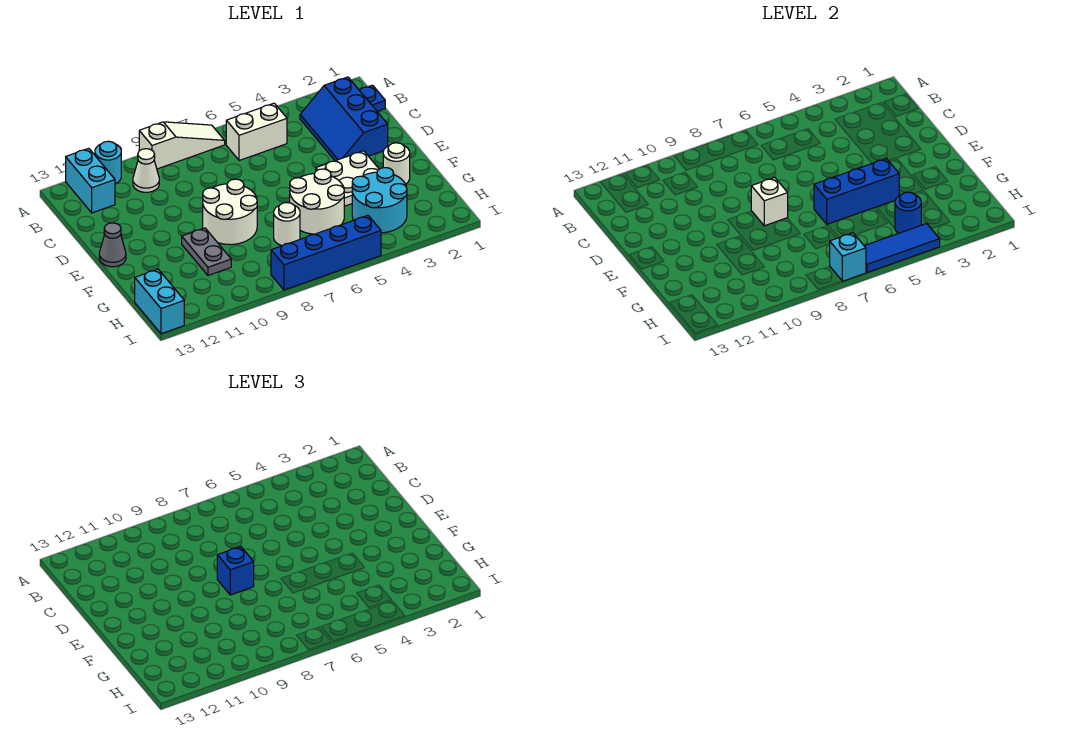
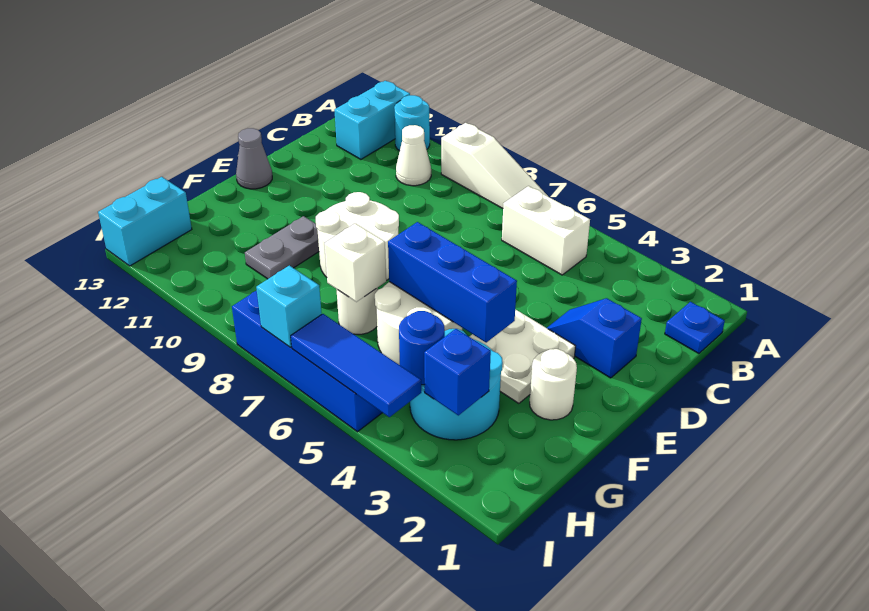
blue slope B2:D3 level 1 top 2 -> blue slope D2:D3 level 1 top 2
white brick E8 level 2 -> white brick G7 level 2
blue brick E8 level 3 -> blue brick H3 level 2

